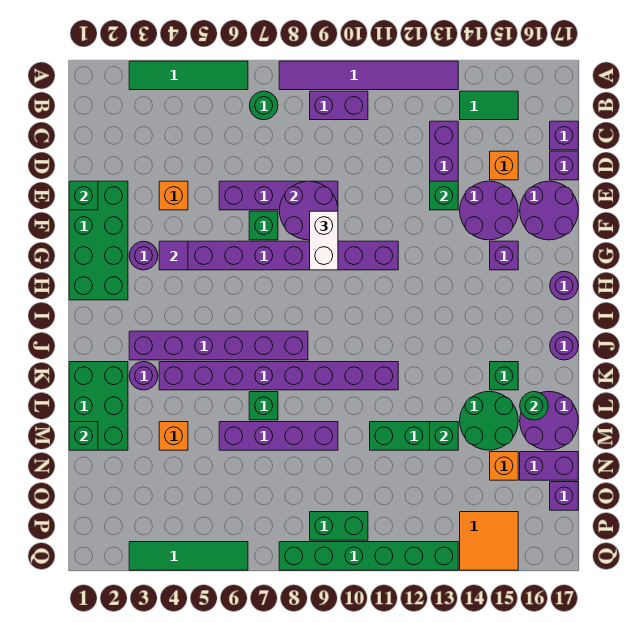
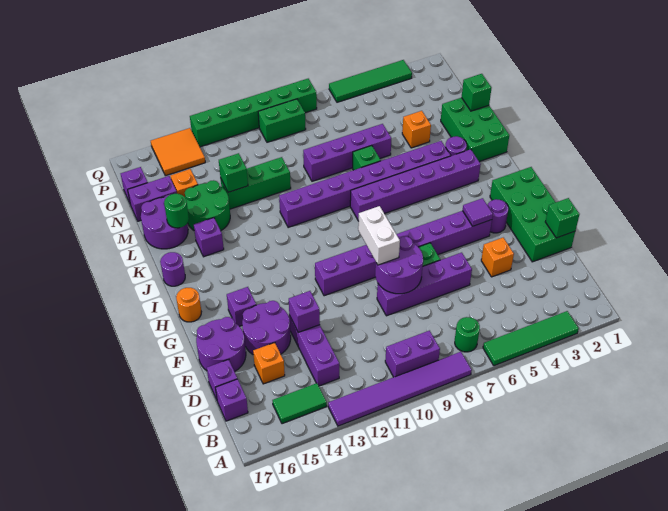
green brick E13 level 2 -> purple brick E13 level 2
purple round brick H17 level 1 -> orange round brick H17 level 1
green brick K15 level 1 -> purple brick K15 level 1

